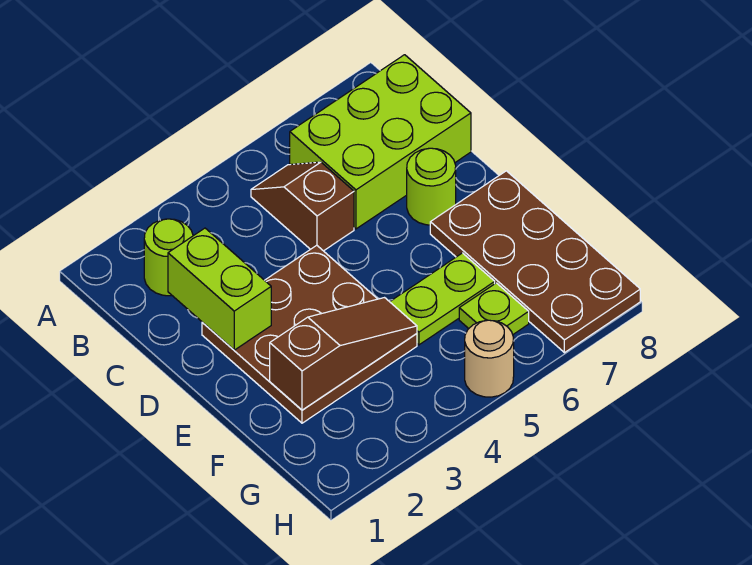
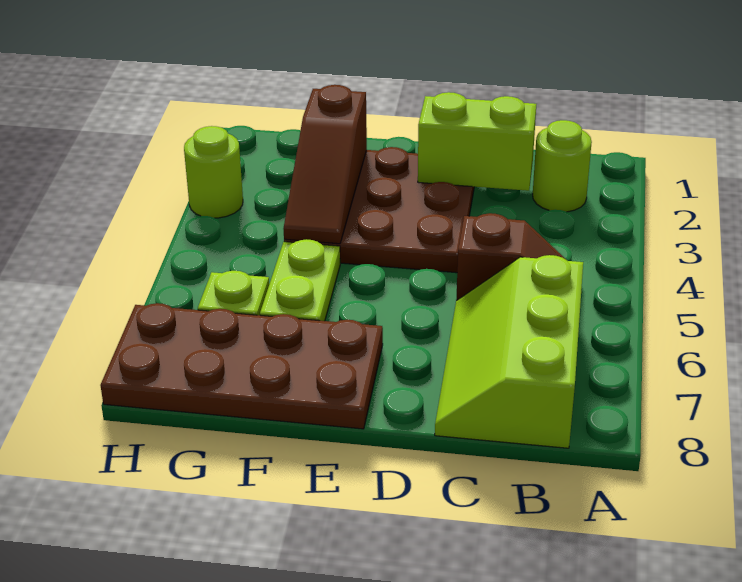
lime brick B6:C8 level 1 -> lime slope B6:C8 level 1 top B
lime round brick D7 level 1 -> lime round brick H3 level 1
tan round brick H5 level 1 -> none

